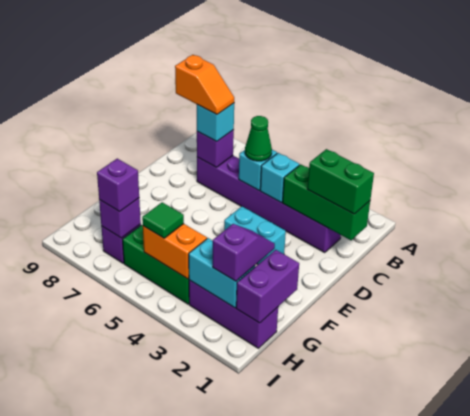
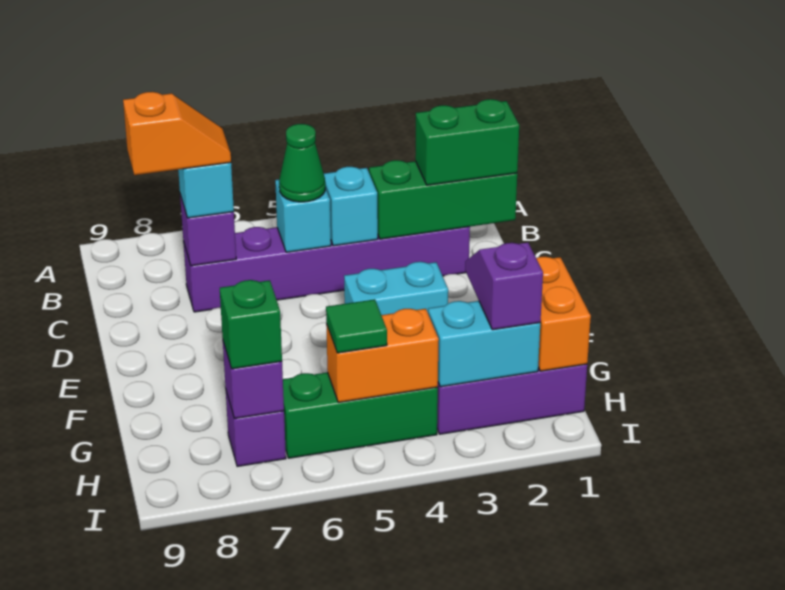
purple brick G1:H1 level 2 -> orange brick G1:H1 level 2
purple brick H7 level 3 -> green brick H7 level 3

